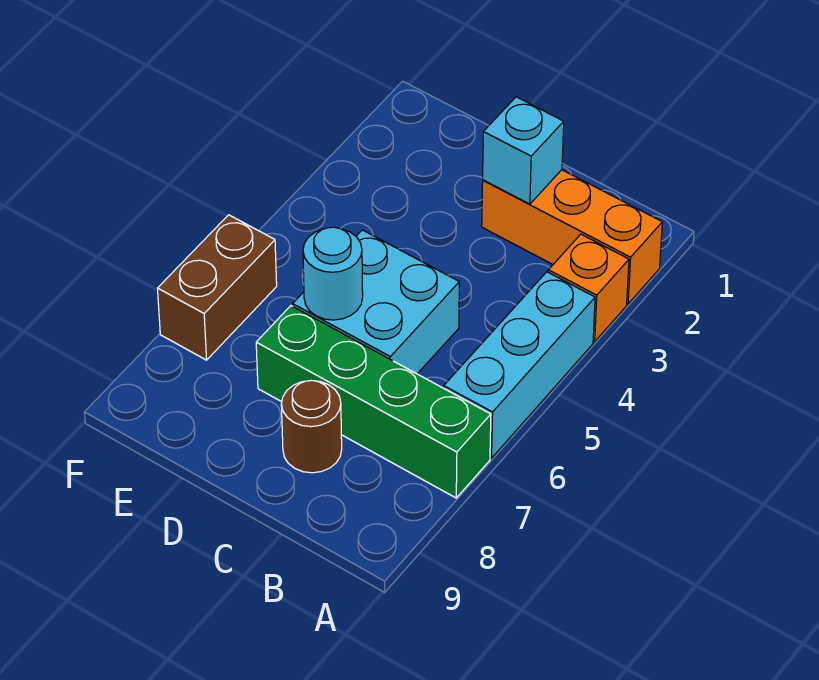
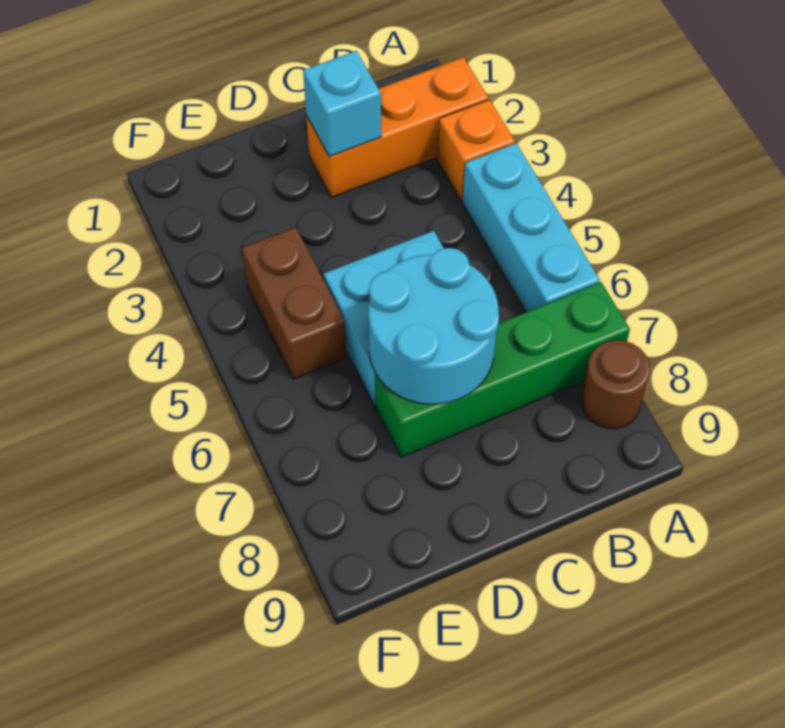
brown round brick C8 level 1 -> brown round brick A8 level 1
cyan round brick D6 level 2 -> cyan round brick C6:D7 level 2
brown brick F6:F7 level 1 -> brown brick E4:E5 level 1

